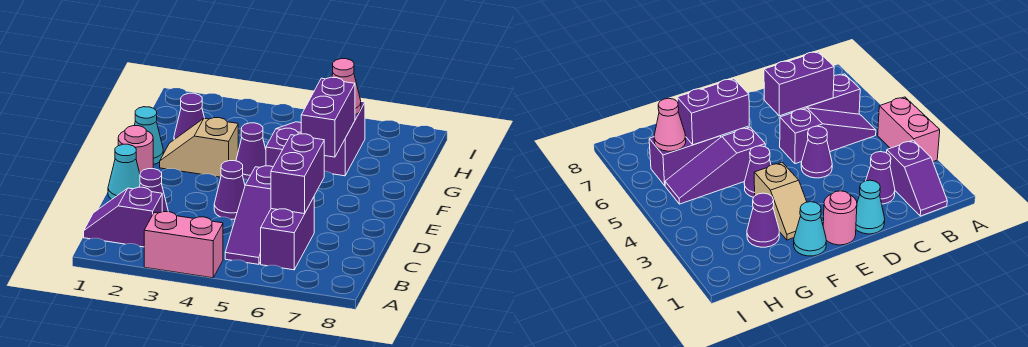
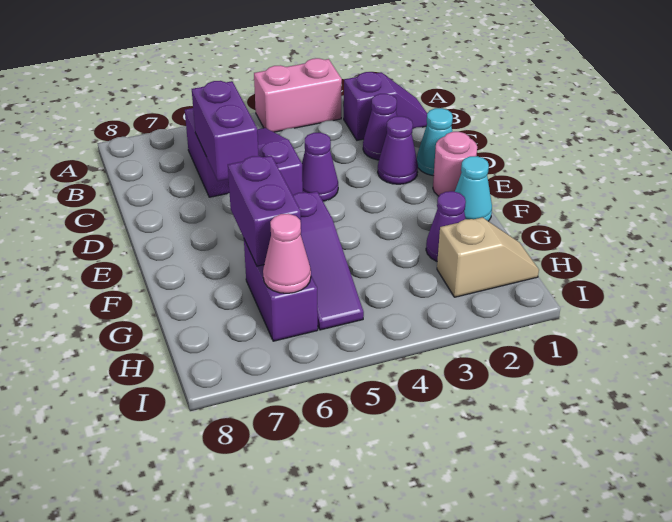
tan slope F2:F3 level 1 top 3 -> tan slope H1:H2 level 1 top 2
purple cone F4 level 1 -> purple cone D2 level 1

